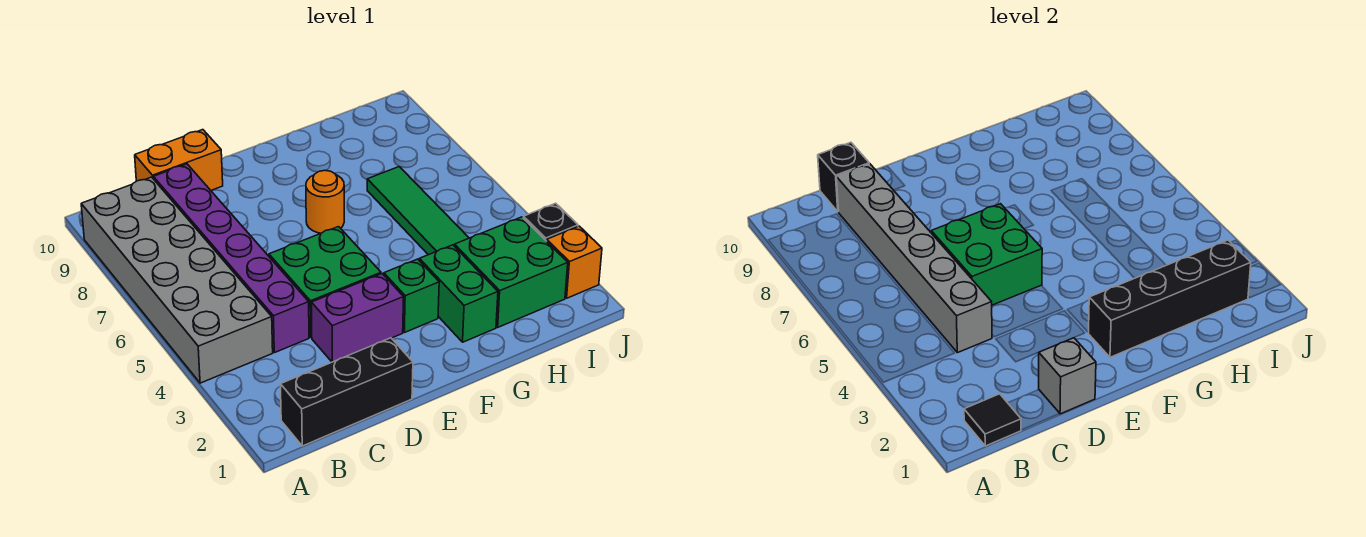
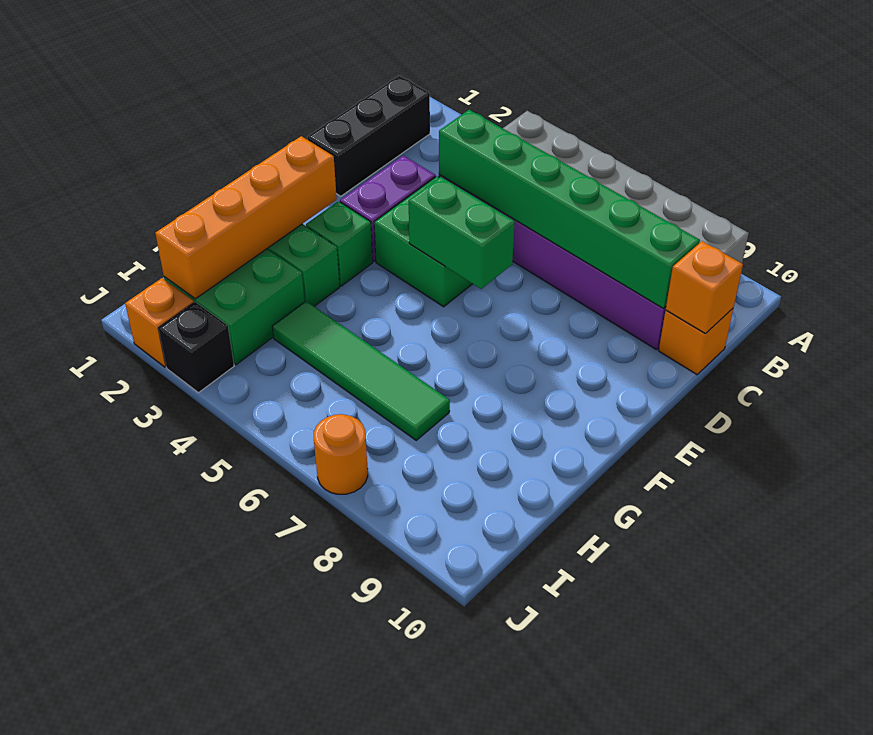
black tile B1 level 2 -> none
grey brick C4:C9 level 2 -> green brick C4:C9 level 2
orange brick C10:D10 level 1 -> orange brick C10 level 1
black brick C10 level 2 -> orange brick C10 level 2
grey brick D1 level 2 -> none
green brick D5:E6 level 2 -> green brick E5:E6 level 2
black brick F2:I2 level 2 -> orange brick F2:I2 level 2
orange round brick F7 level 1 -> orange round brick J7 level 1

